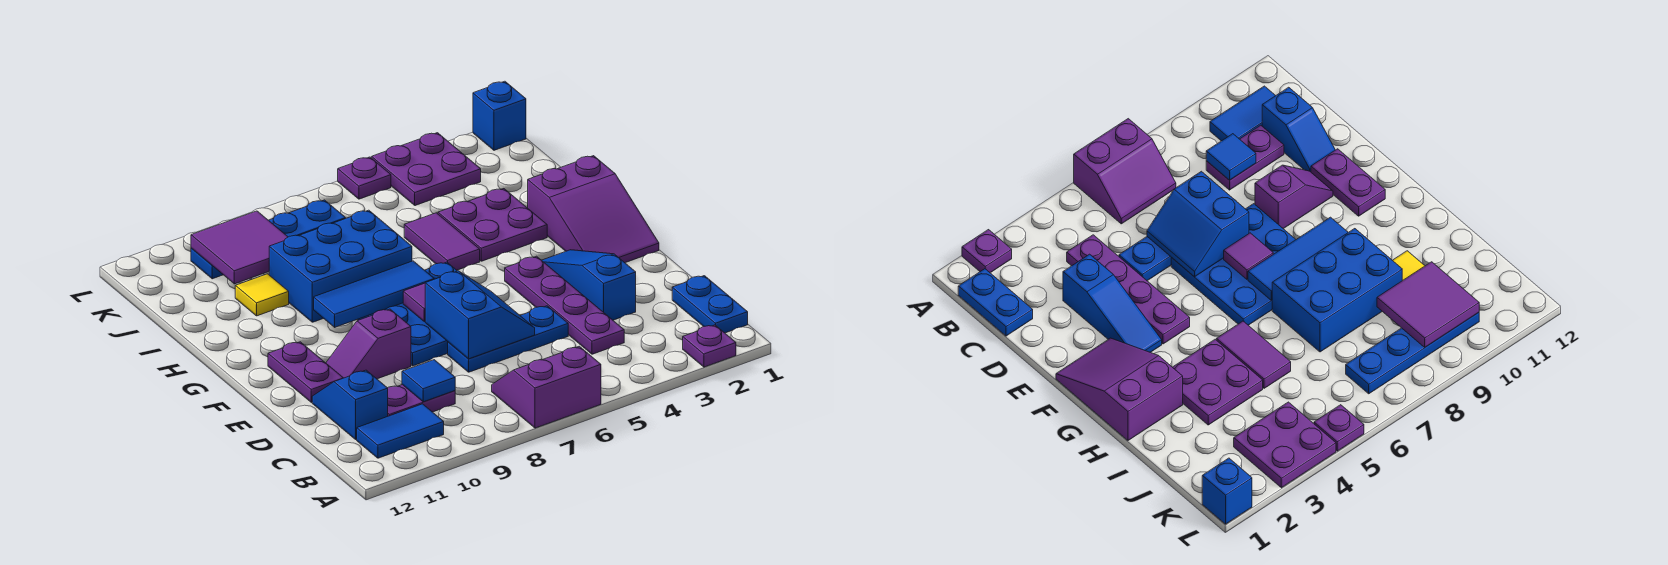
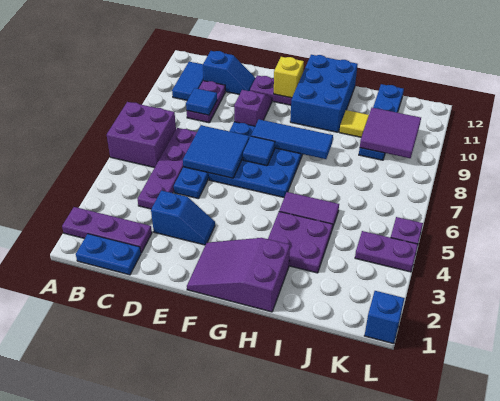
purple plate A2 level 1 -> purple plate A2:C2 level 1
purple slope A6:B7 level 1 top A -> purple brick A6:B7 level 1
purple plate C4:F4 level 1 -> purple plate C4:C7 level 1
blue slope D3:F3 level 1 top D -> blue slope D3:E3 level 1 top D
blue slope D6:E7 level 2 top 7 -> blue tile D6:E7 level 2
purple tile F7 level 2 -> blue tile F7 level 2
none -> yellow brick F11 level 2
blue tile G7:G9 level 2 -> blue tile F8:H8 level 2
blue brick H7:I9 level 1 -> blue brick G10:H12 level 1
purple plate K3:L4 level 1 -> purple plate K4:L4 level 1
blue plate K7:K10 level 1 -> blue plate J9:J12 level 1

